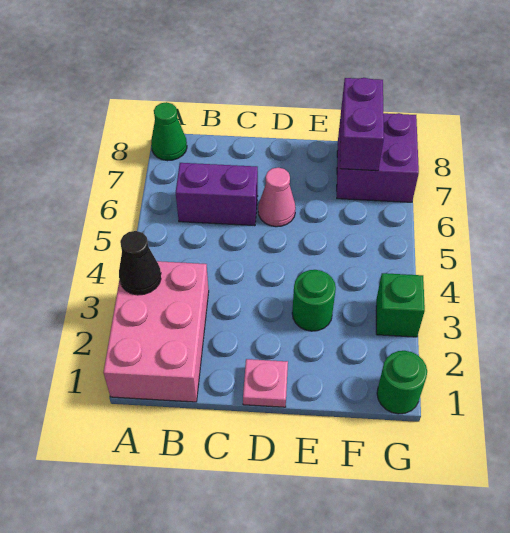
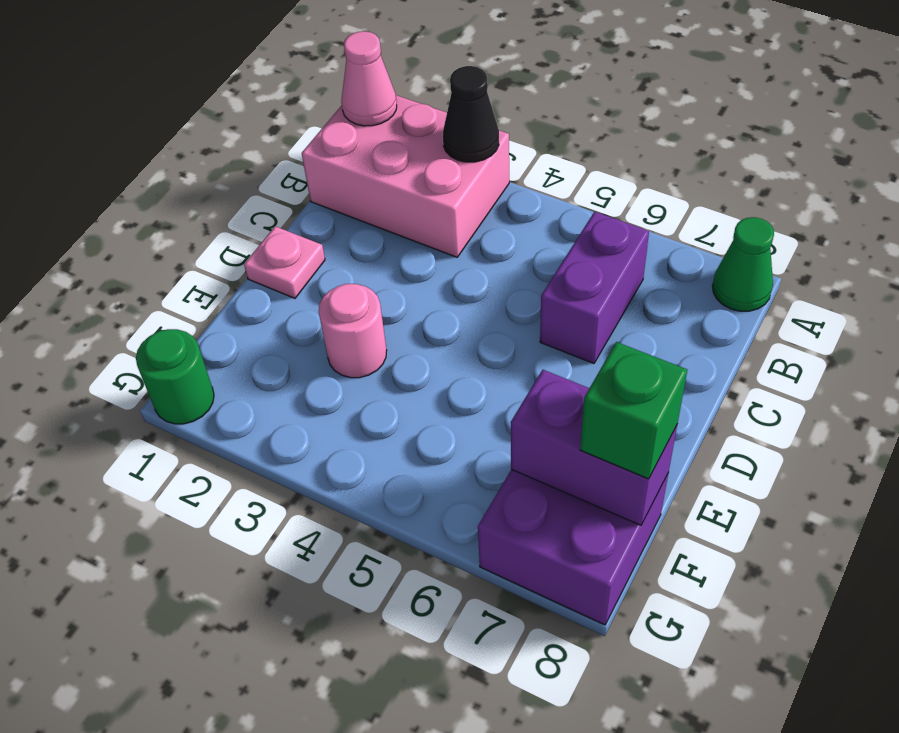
pink cone D6 level 1 -> pink cone A1 level 2
green round brick E3 level 1 -> pink round brick E3 level 1
green brick G3 level 1 -> green brick F8 level 3

